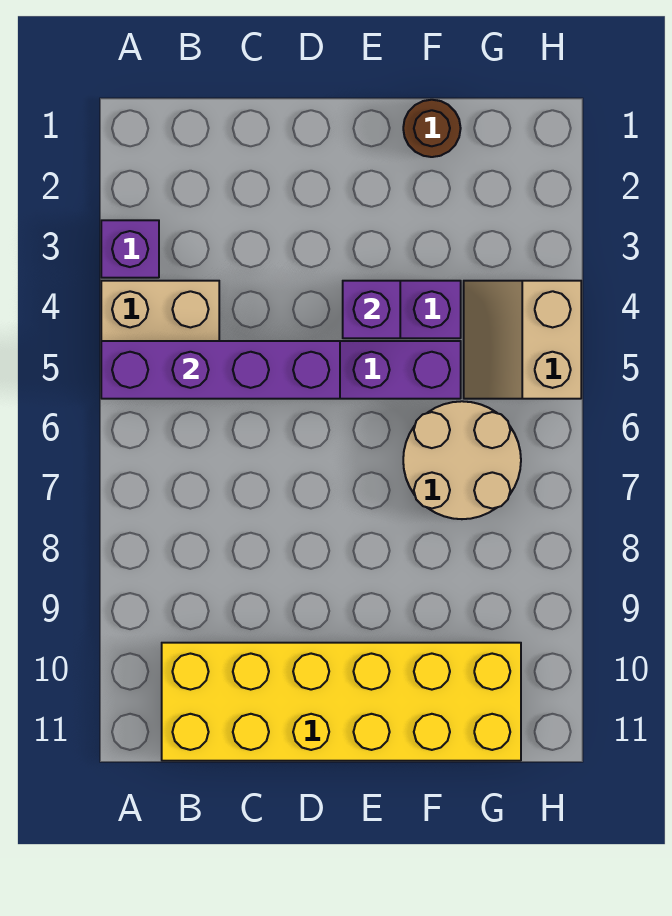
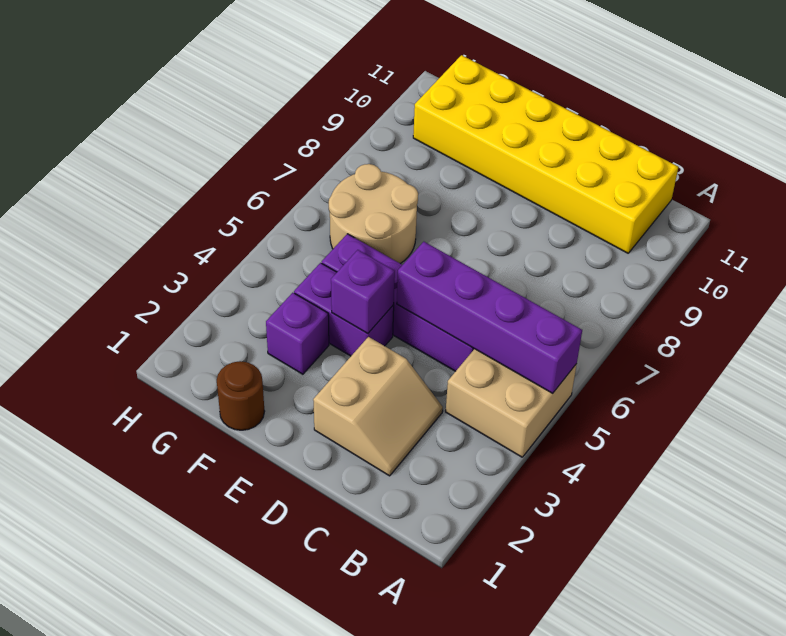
purple brick A3 level 1 -> purple brick F3 level 1
tan slope G4:H5 level 1 top H -> tan slope C2:D3 level 1 top D

